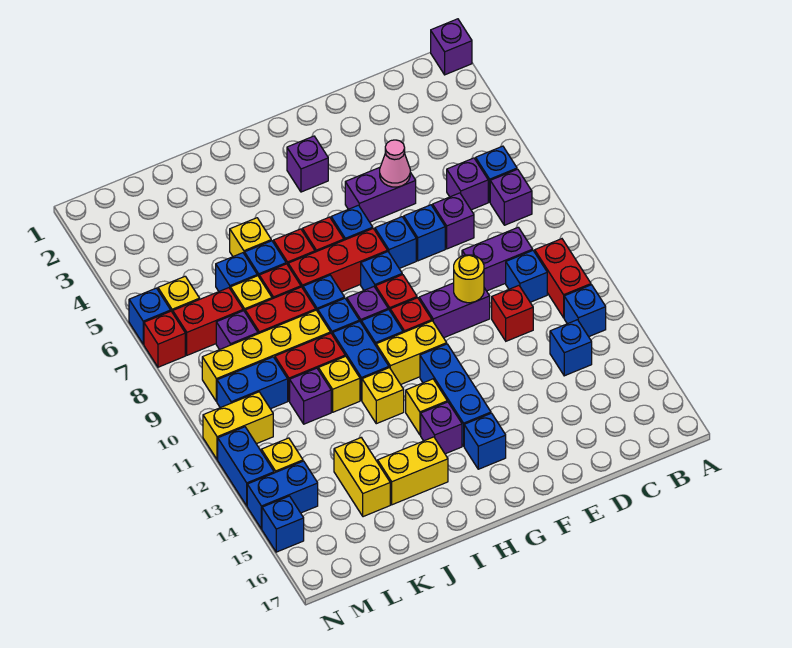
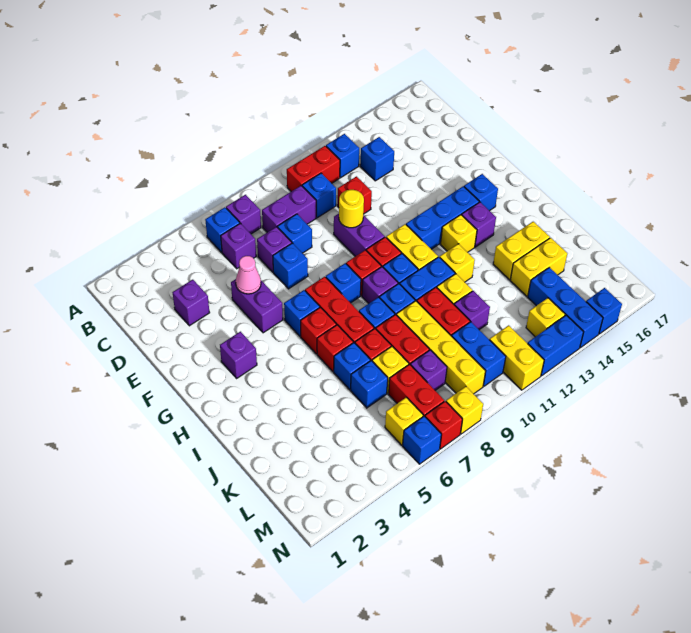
purple brick A1 level 1 -> purple brick D3 level 1
purple brick C9:D9 level 1 -> purple brick C8:C9 level 1
blue brick F7 level 1 -> blue brick D8 level 1
yellow brick I15:J15 level 1 -> yellow brick J14:J15 level 1
yellow brick J5 level 1 -> yellow brick N8 level 1
blue brick M14:N14 level 1 -> blue brick L14:N14 level 1

